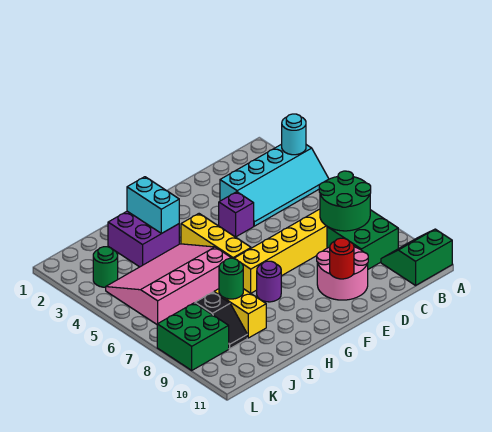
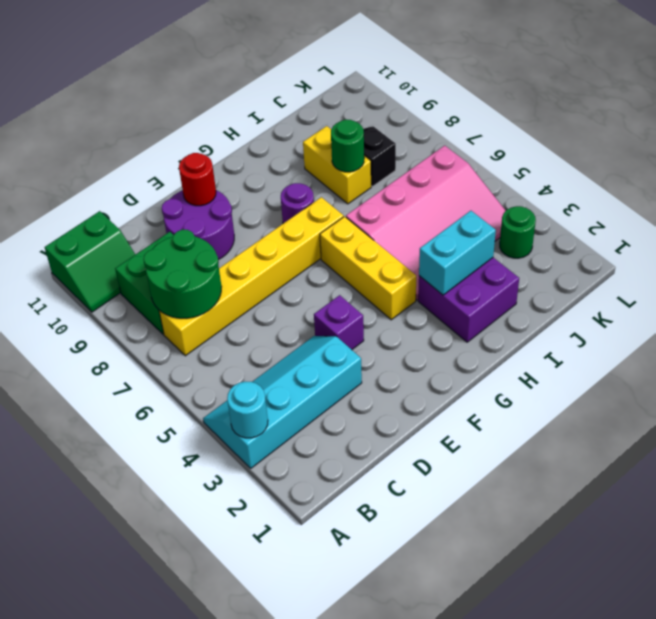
pink round brick D9:E10 level 1 -> purple round brick D9:E10 level 1
cyan brick H2:H3 level 2 -> cyan brick H3:I3 level 2
green brick K8:L9 level 1 -> none

